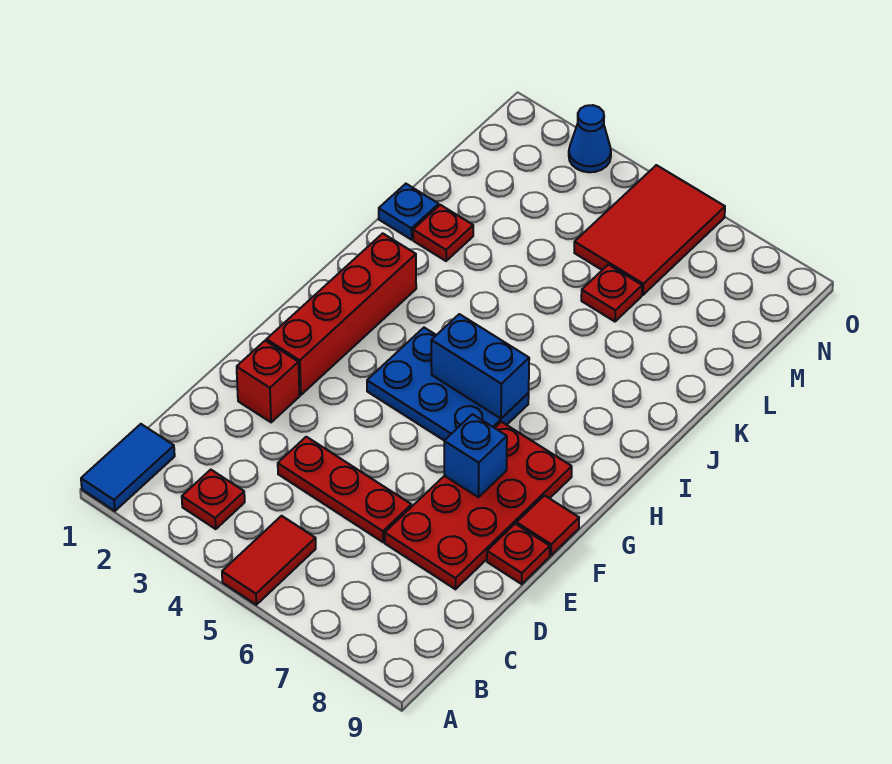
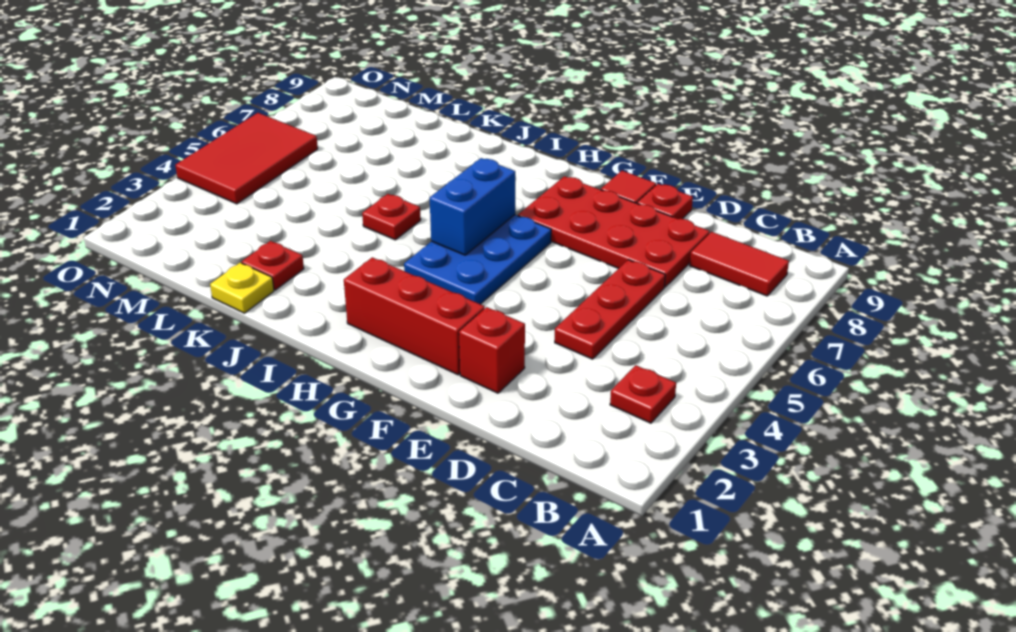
blue tile A1:B1 level 1 -> none
red tile A5:B5 level 1 -> red tile B8:C8 level 1
red brick F2:I2 level 1 -> red brick F2:H2 level 1
blue brick F7 level 2 -> none
blue plate K1 level 1 -> yellow plate K1 level 1
red plate L6 level 1 -> red plate J5 level 1
red tile M5:O6 level 1 -> red tile N4:O6 level 1
blue cone O3 level 1 -> none

